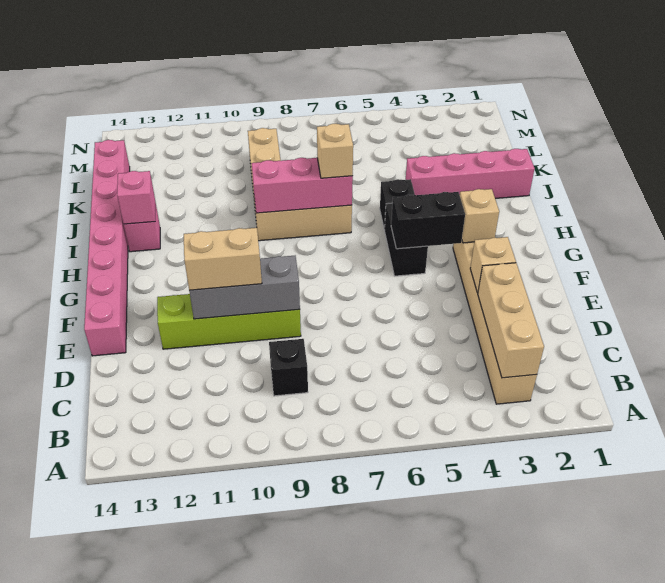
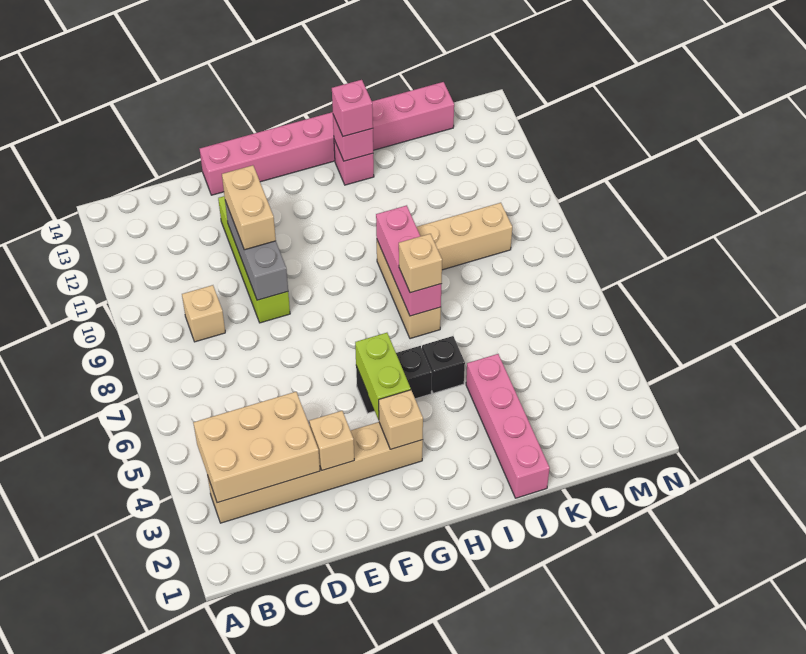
tan brick B3:D3 level 2 -> tan brick B3:D4 level 2
black brick C9 level 1 -> tan brick C9 level 1
black brick G4:G5 level 2 -> lime brick G4:G5 level 2
none -> pink brick I13 level 3

